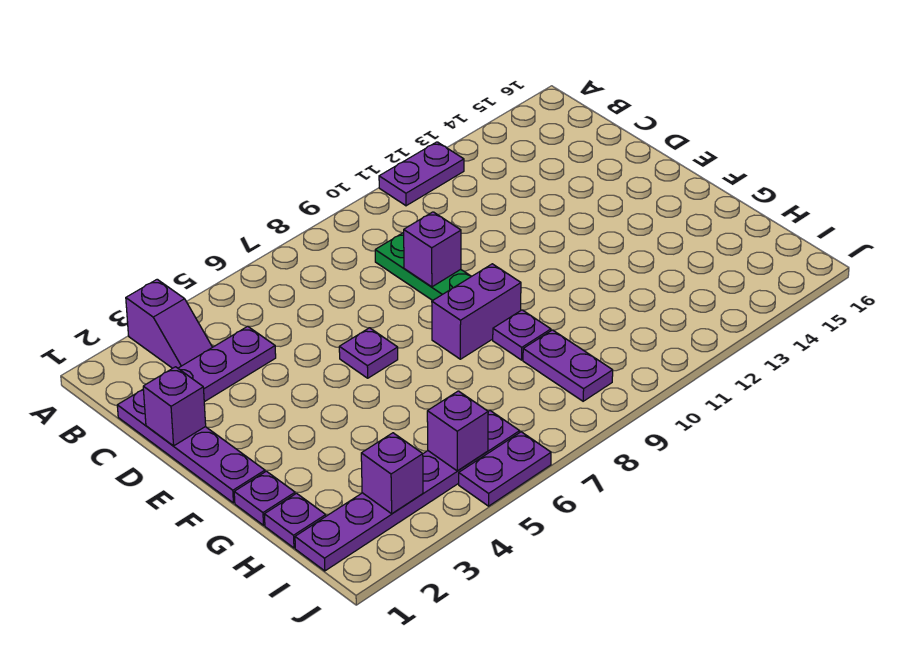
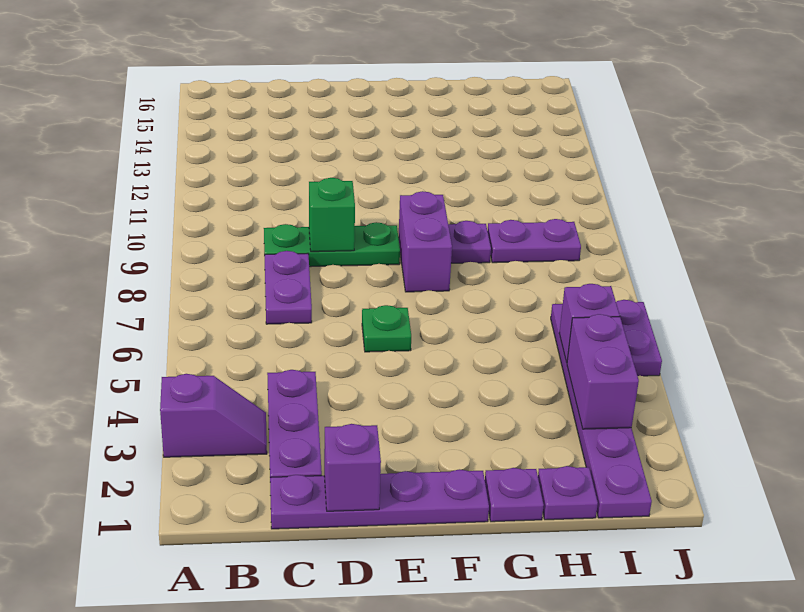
purple plate A11:A12 level 1 -> purple plate C7:C8 level 1
purple brick D9 level 2 -> green brick D9 level 2
purple plate E6 level 1 -> green plate E6 level 1
purple brick I3 level 2 -> purple brick I3:I4 level 2

